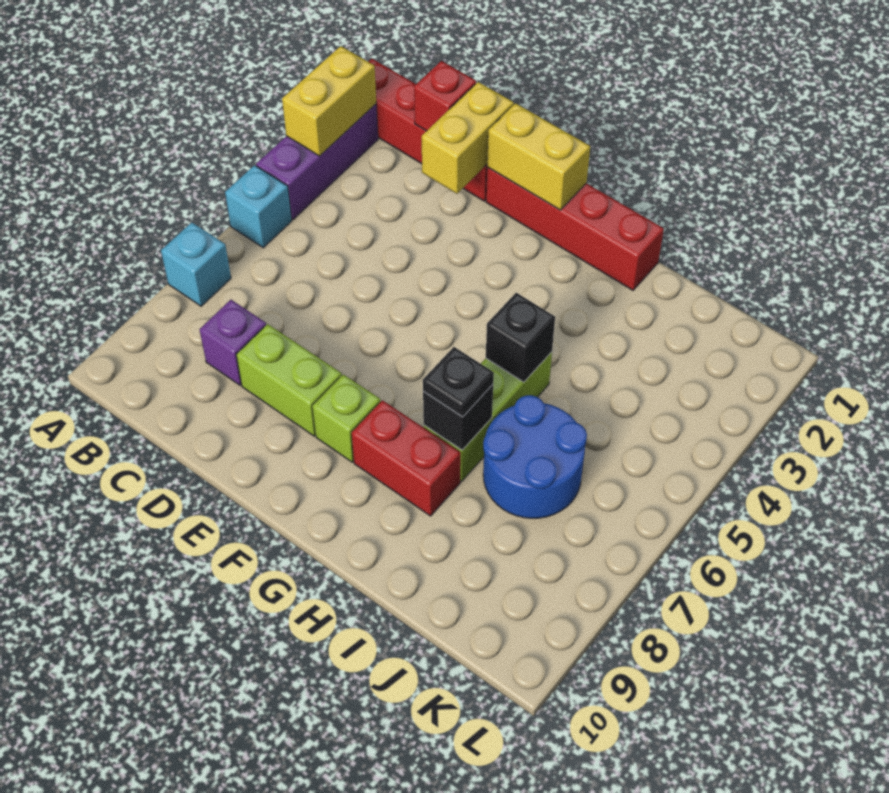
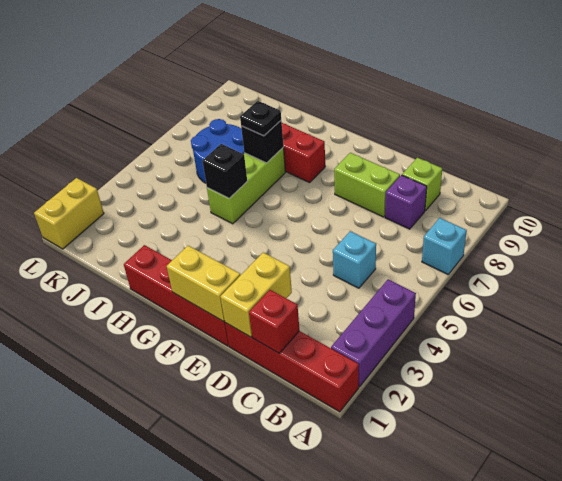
yellow brick A2:A3 level 2 -> yellow brick L1:L2 level 1
cyan brick A5 level 1 -> cyan brick C5 level 1
lime brick F8 level 1 -> lime brick C9 level 1

